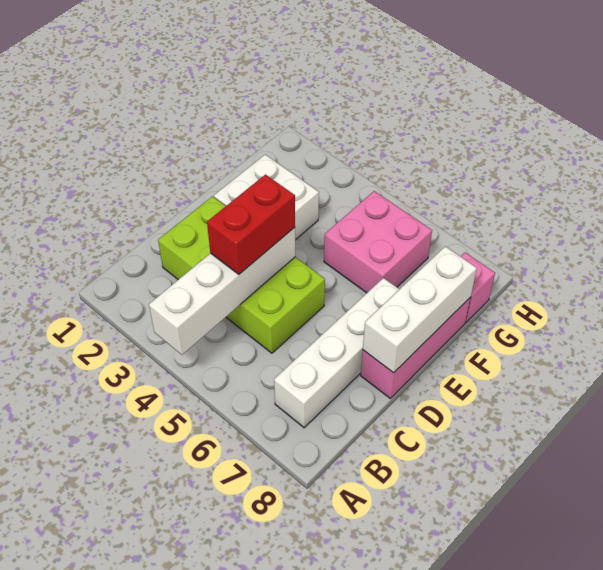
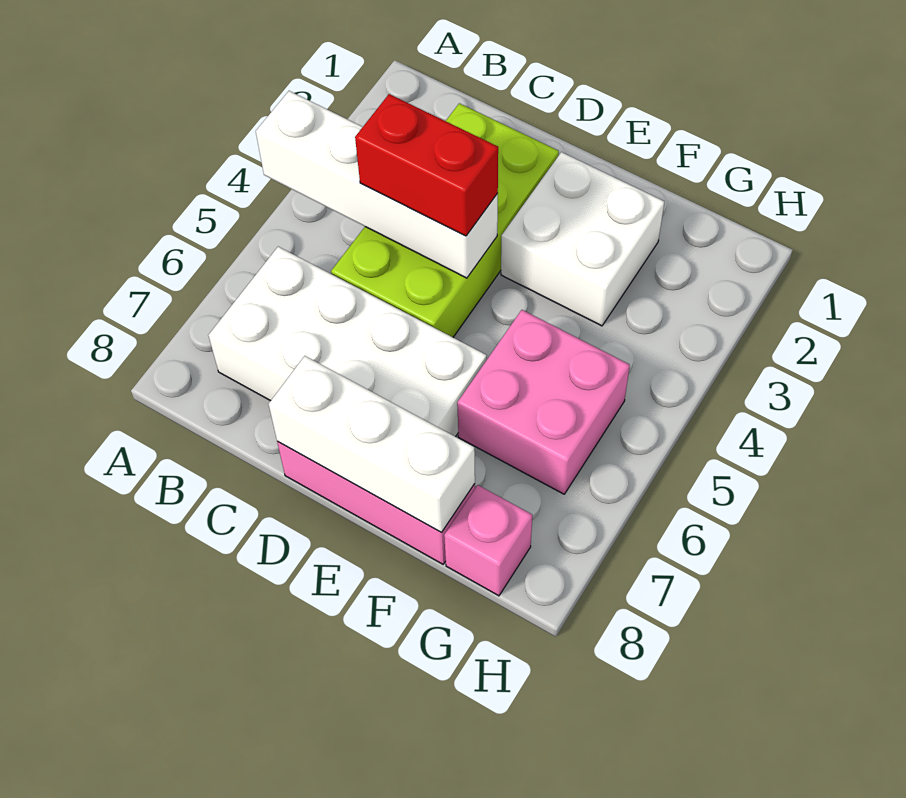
white brick B7:E7 level 1 -> white brick B6:E7 level 1

